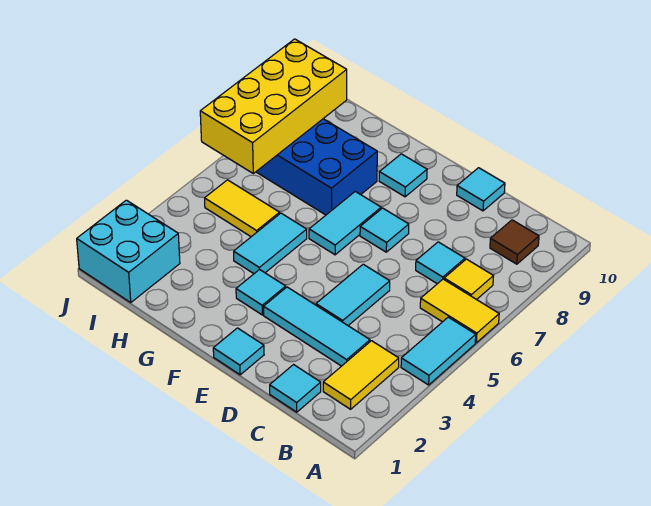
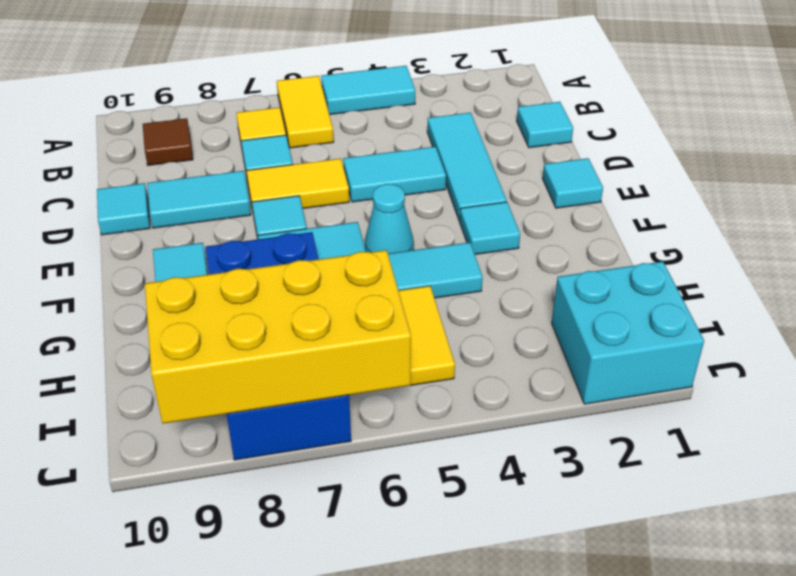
yellow tile B2:B3 level 1 -> yellow tile D6:D7 level 1
none -> cyan tile D8:D9 level 1
none -> cyan cone F5 level 1

